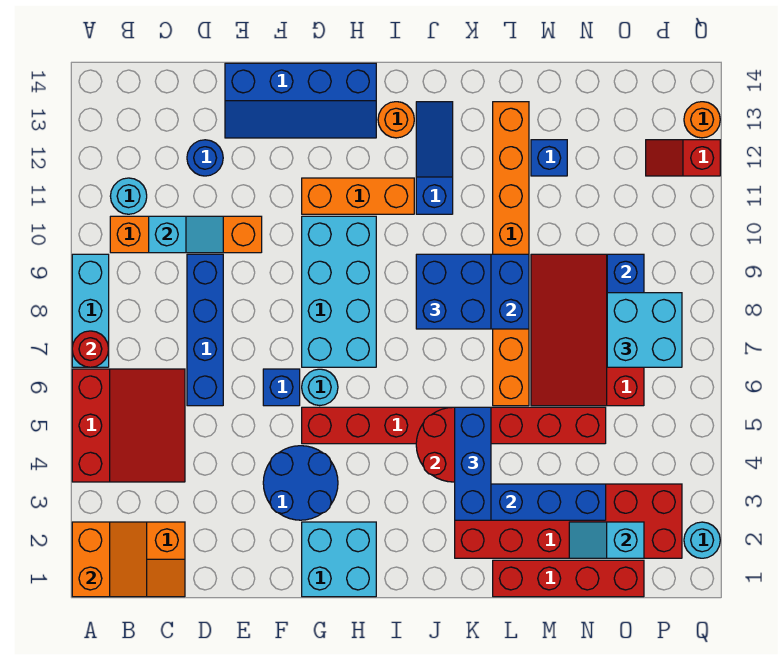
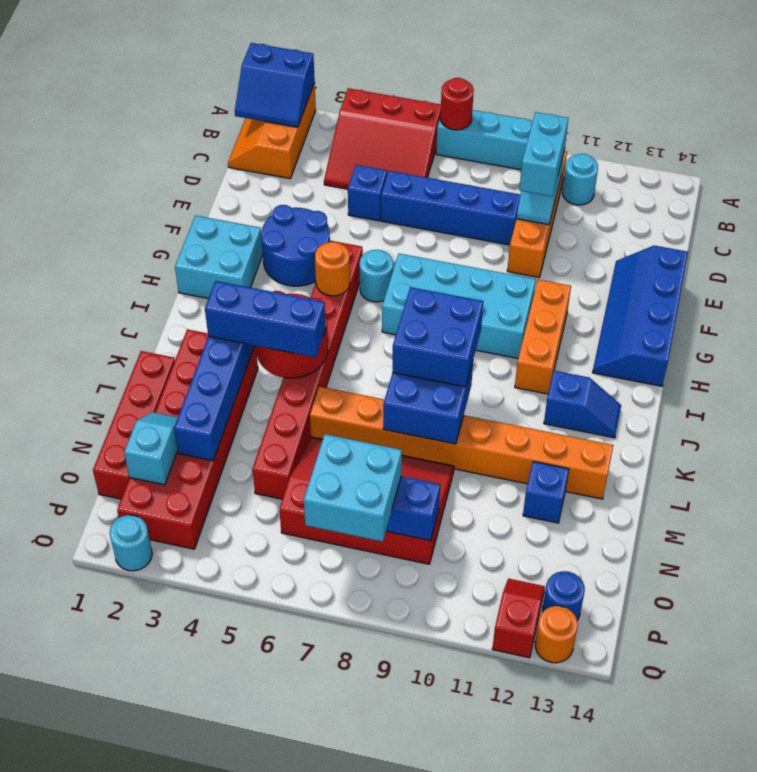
orange slope A1:B2 level 2 top A -> blue slope A1:B2 level 2 top A
none -> cyan brick C10:D10 level 3
blue round brick D12 level 1 -> blue round brick P13 level 1
blue brick F6 level 1 -> blue brick D5 level 1
orange round brick I13 level 1 -> orange round brick H5 level 2
blue slope J11:J13 level 1 top 11 -> blue slope J12:J13 level 1 top 12

